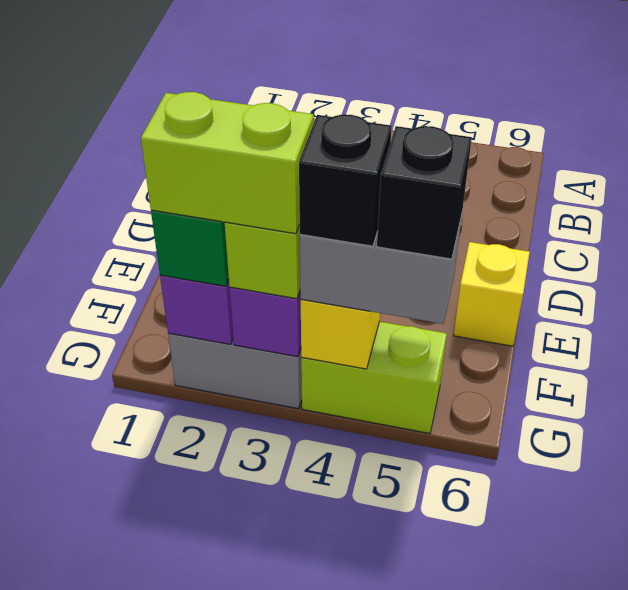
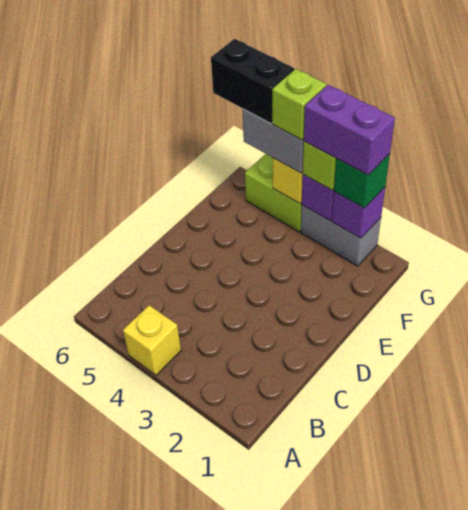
yellow brick E6 level 1 -> yellow brick A4 level 1
lime brick G2:G3 level 4 -> purple brick G2:G3 level 4
black brick G4 level 4 -> lime brick G4 level 4
black brick G5 level 4 -> black brick G5:G6 level 4

